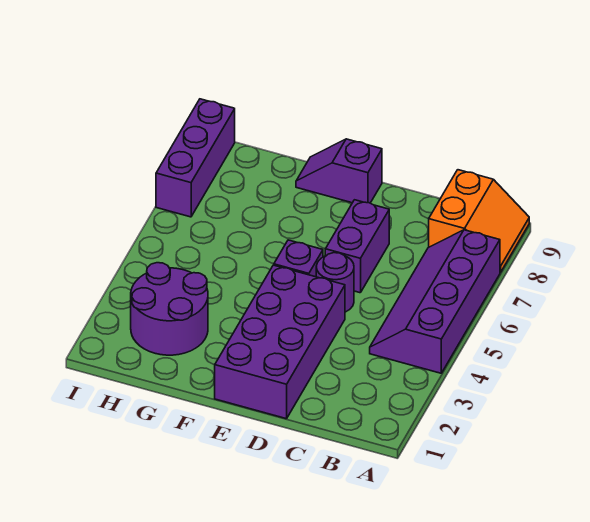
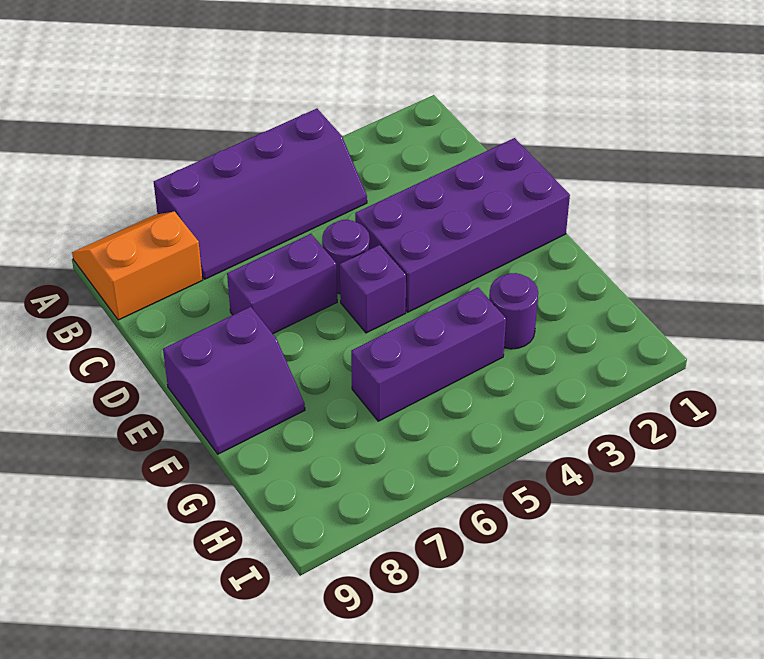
purple slope E9:F9 level 1 top E -> purple slope E8:F9 level 1 top E
purple round brick G2:H3 level 1 -> purple round brick G3 level 1
purple brick I7:I9 level 1 -> purple brick G4:G6 level 1

